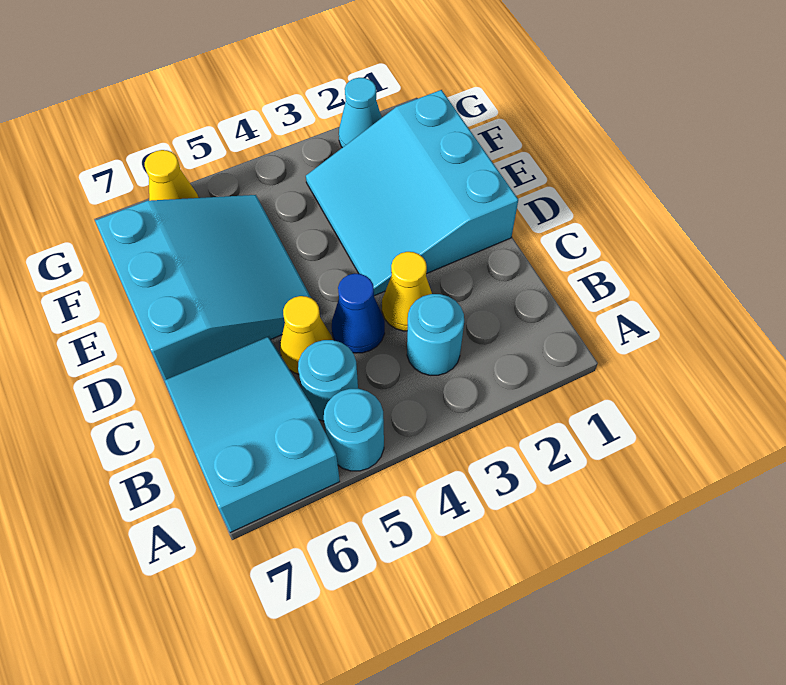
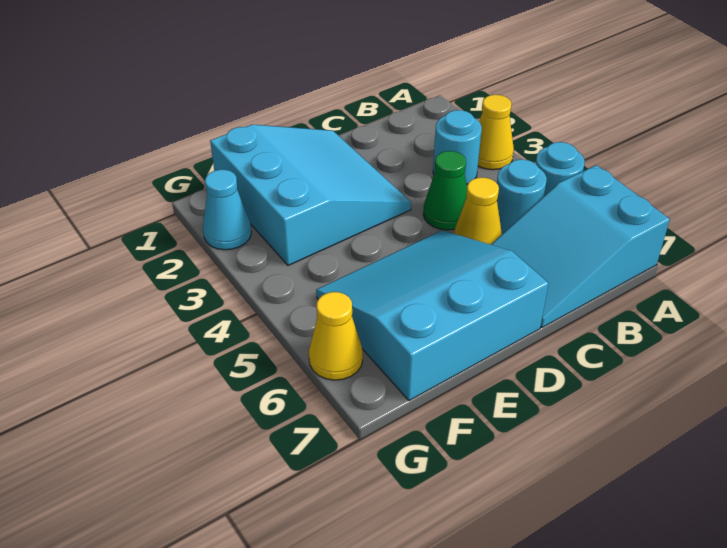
yellow cone C3 level 1 -> yellow cone A3 level 1
blue cone C4 level 1 -> green cone C4 level 1
cyan slope D1:F3 level 1 top 1 -> cyan slope D1:F3 level 1 top F

